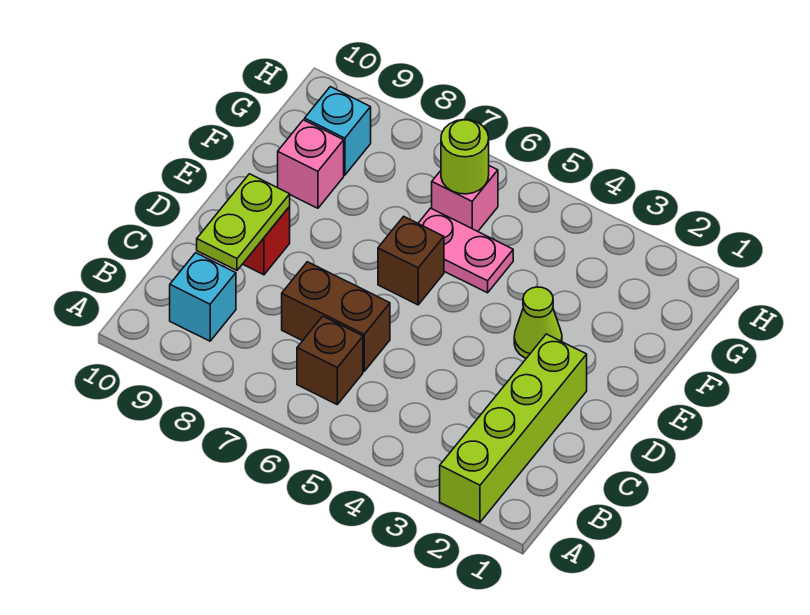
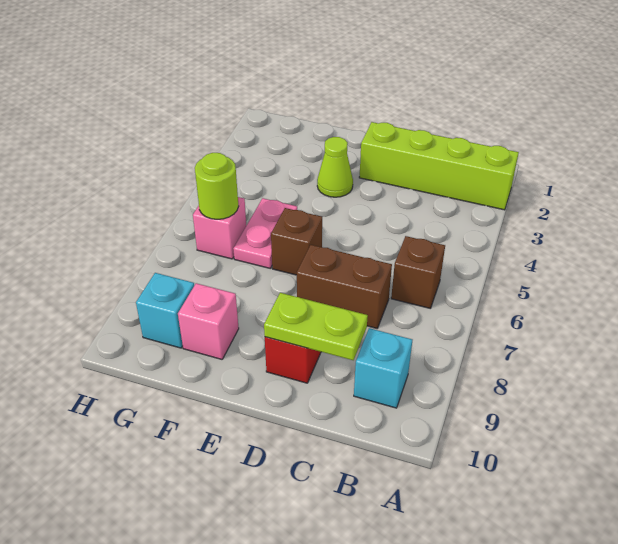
brown brick C6:C7 level 1 -> brown brick C7:D7 level 1

